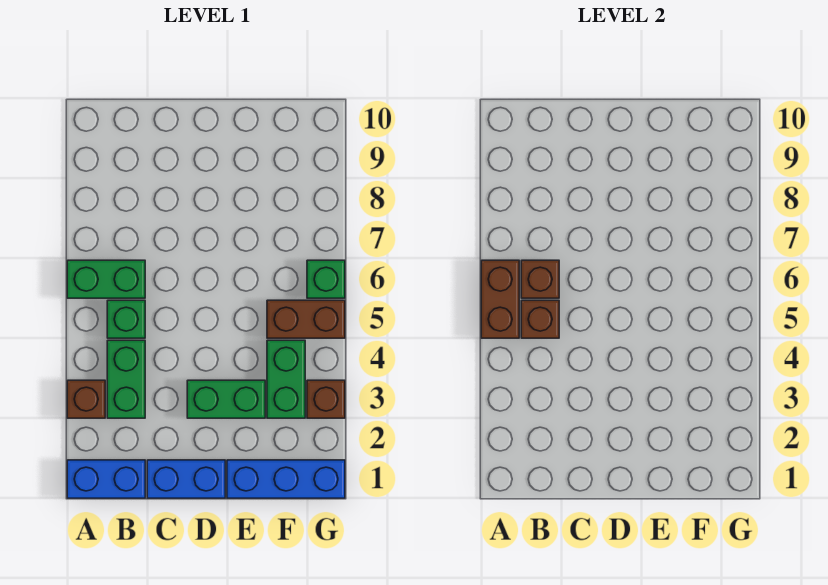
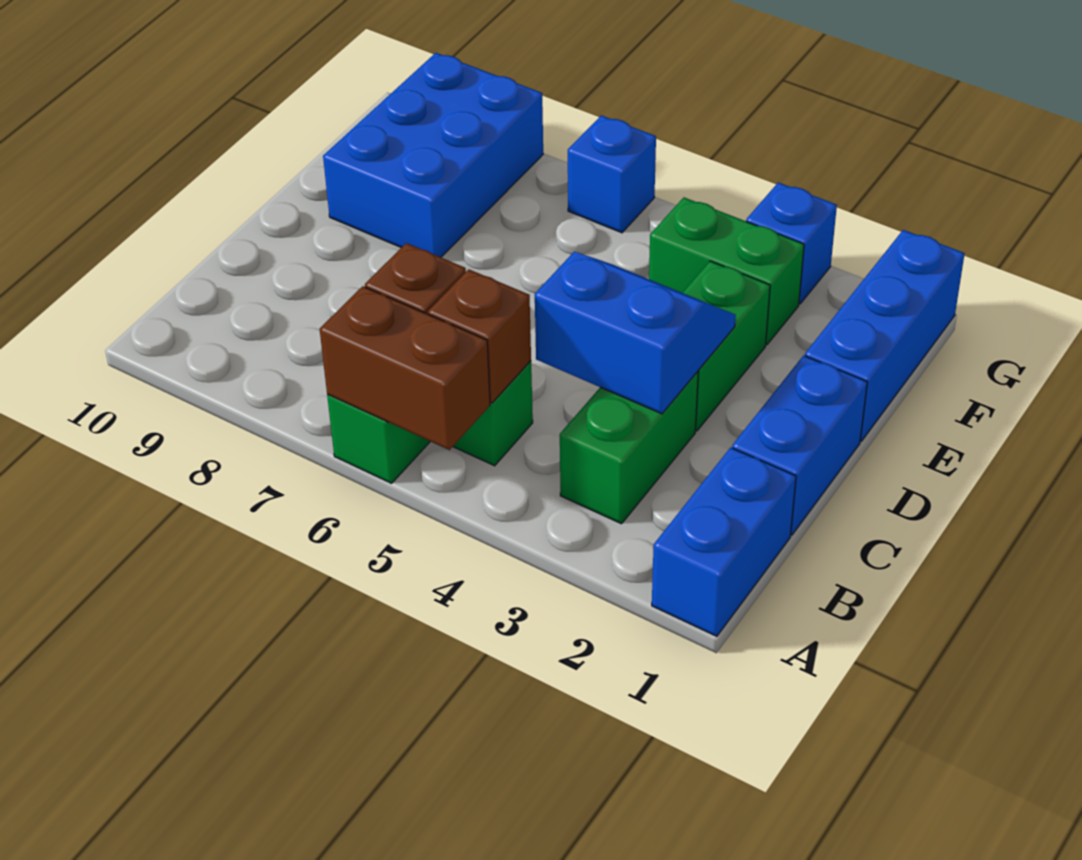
brown brick A3 level 1 -> none
green brick B3:B4 level 1 -> green brick B3:C3 level 1
none -> blue slope C3:D4 level 2 top C
none -> blue brick E8:G9 level 1
brown brick F5:G5 level 1 -> none
brown brick G3 level 1 -> blue brick G3 level 1
green brick G6 level 1 -> blue brick G6 level 1

